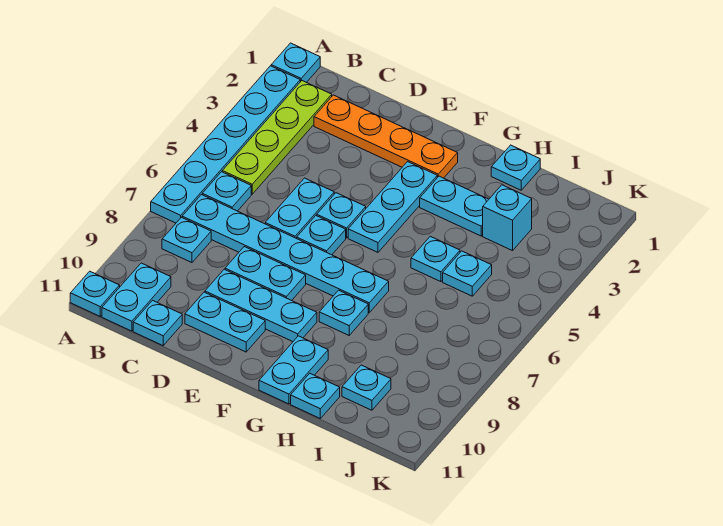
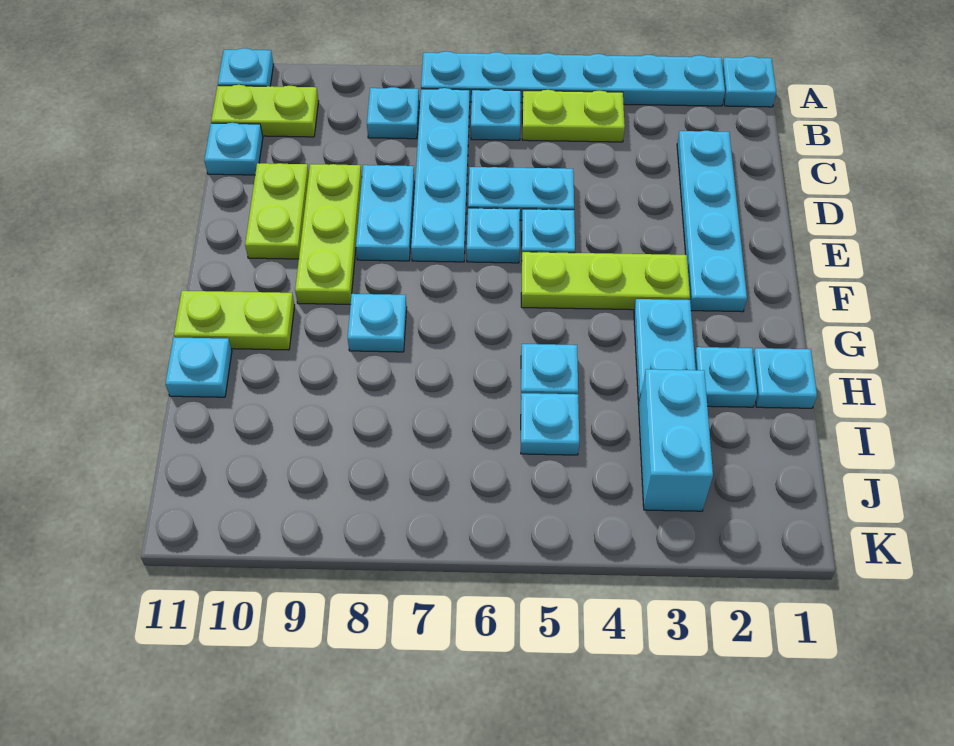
lime plate B2:B5 level 1 -> lime plate B4:B5 level 1
cyan plate B7:G7 level 1 -> cyan plate B7:E7 level 1
cyan plate B10:B11 level 1 -> lime plate B10:B11 level 1
orange plate C2:F2 level 1 -> cyan plate C2:F2 level 1
cyan plate D9:F9 level 1 -> lime plate D9:F9 level 1
cyan plate D10:E10 level 1 -> lime plate D10:E10 level 1
cyan plate F3:F5 level 1 -> lime plate F3:F5 level 1
cyan plate G10:G11 level 1 -> lime plate G10:G11 level 1
cyan brick I3 level 1 -> cyan brick I3:J3 level 1
cyan plate I10 level 1 -> cyan plate H2 level 1

